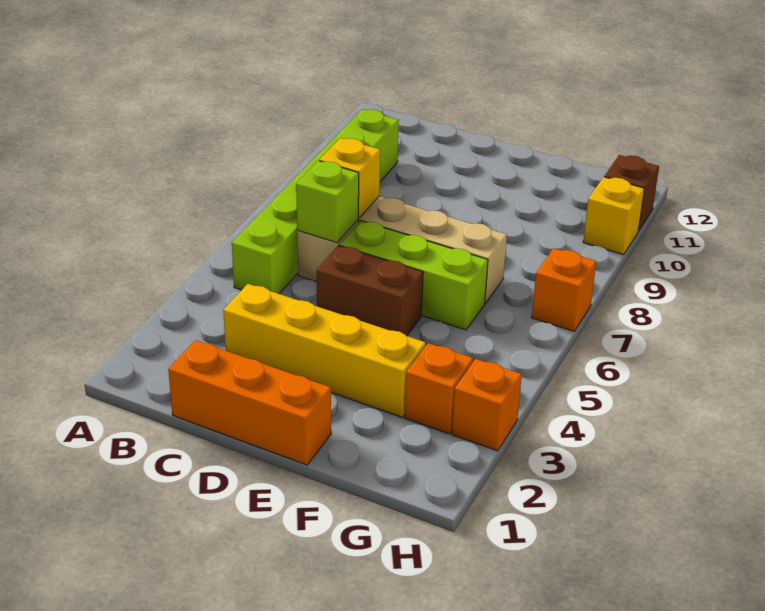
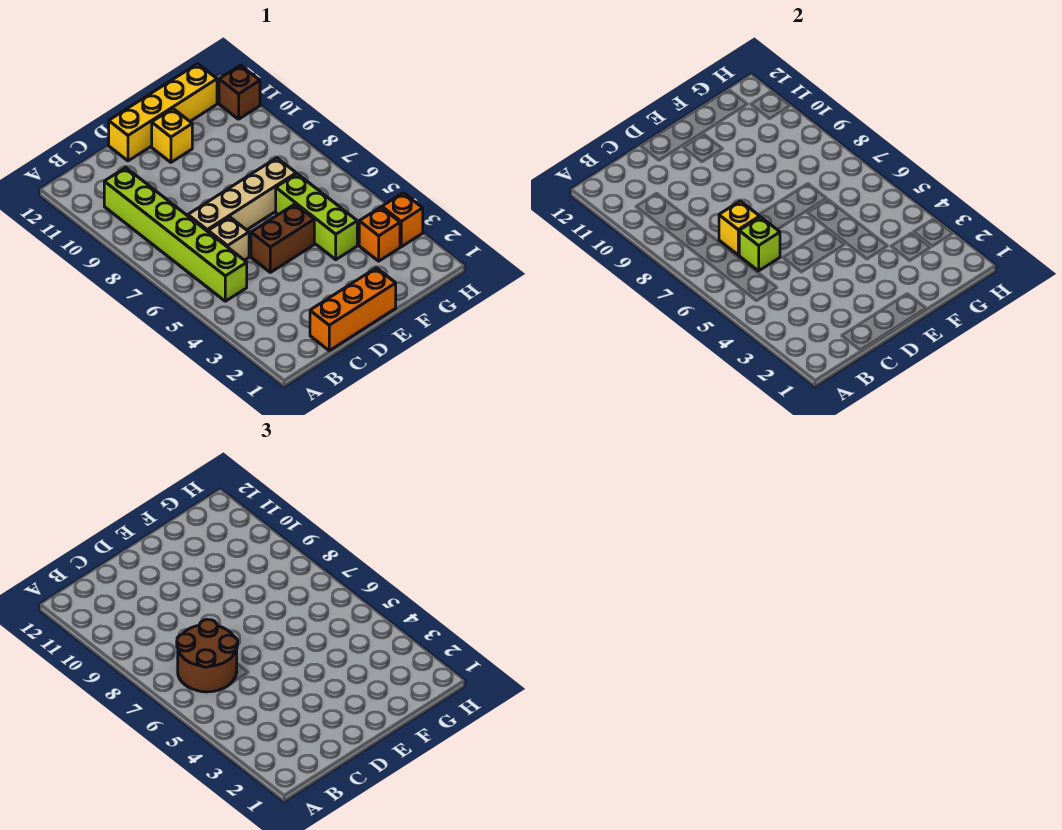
none -> brown round brick B6:C7 level 3
yellow brick C3:F3 level 1 -> yellow brick D12:G12 level 1
lime brick D6:F6 level 1 -> lime brick F4:F6 level 1
orange brick H7 level 1 -> none
yellow brick H10 level 1 -> yellow brick E11 level 1

